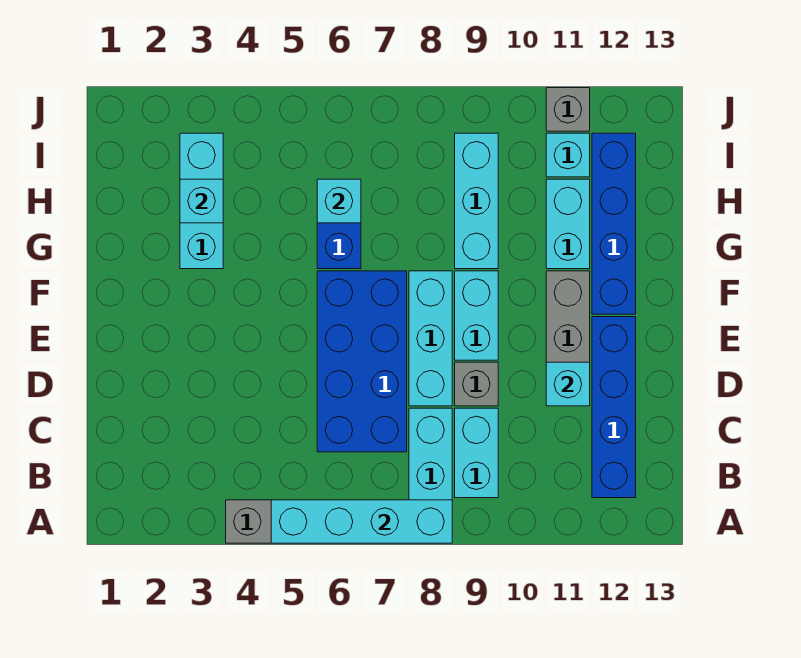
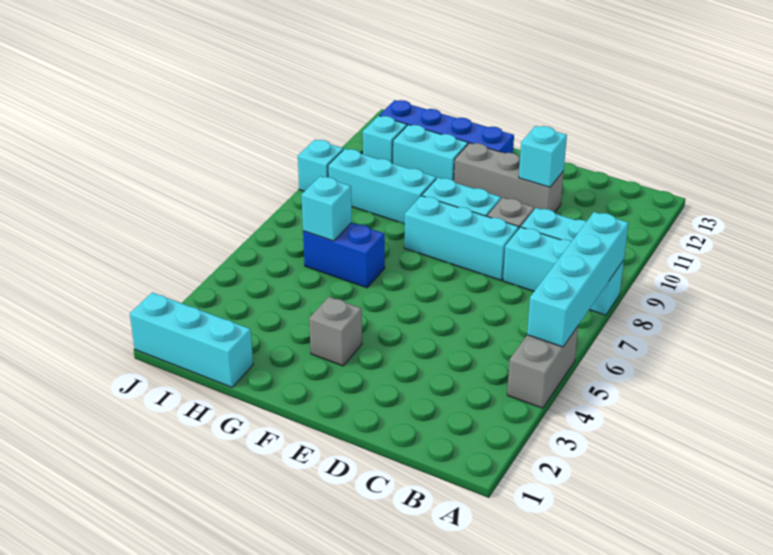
blue brick B12:E12 level 1 -> none
blue brick C6:F7 level 1 -> none
cyan brick G3:I3 level 1 -> cyan brick H1:J1 level 1
cyan brick H3 level 2 -> cyan brick J9 level 1
grey brick J11 level 1 -> grey brick F3 level 1

